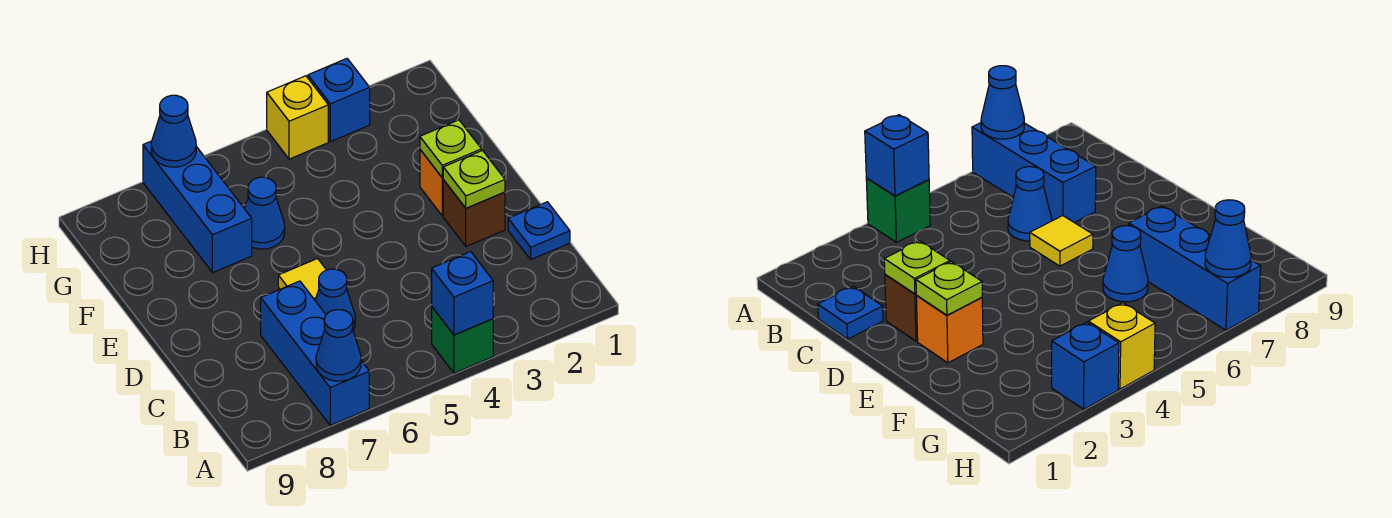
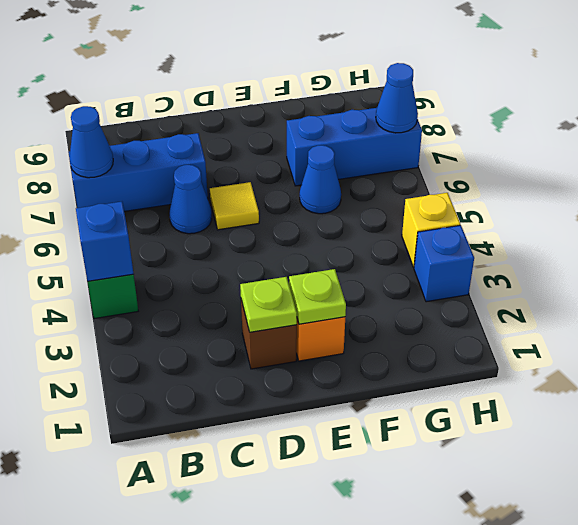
blue plate C1 level 1 -> none

